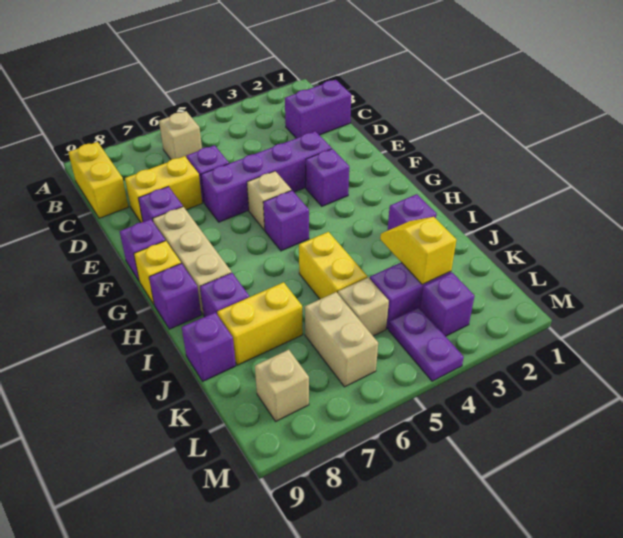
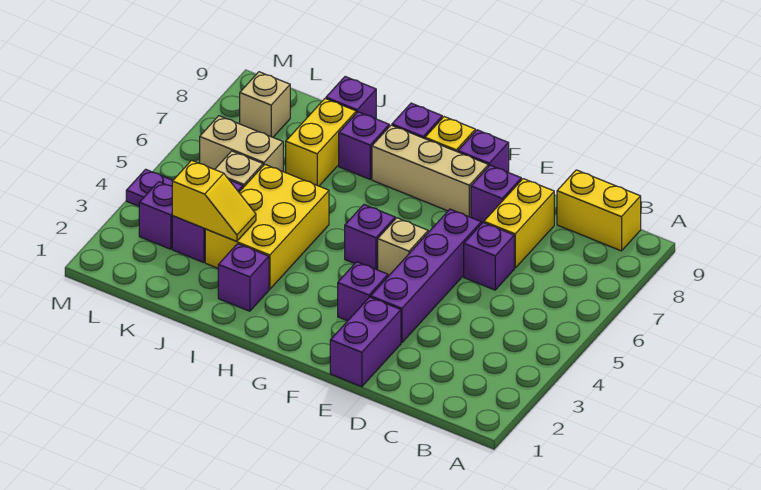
tan brick B6 level 1 -> none
purple brick C1:C2 level 1 -> purple brick E1:E2 level 1
yellow brick I5:J5 level 1 -> yellow brick I3:J5 level 1

